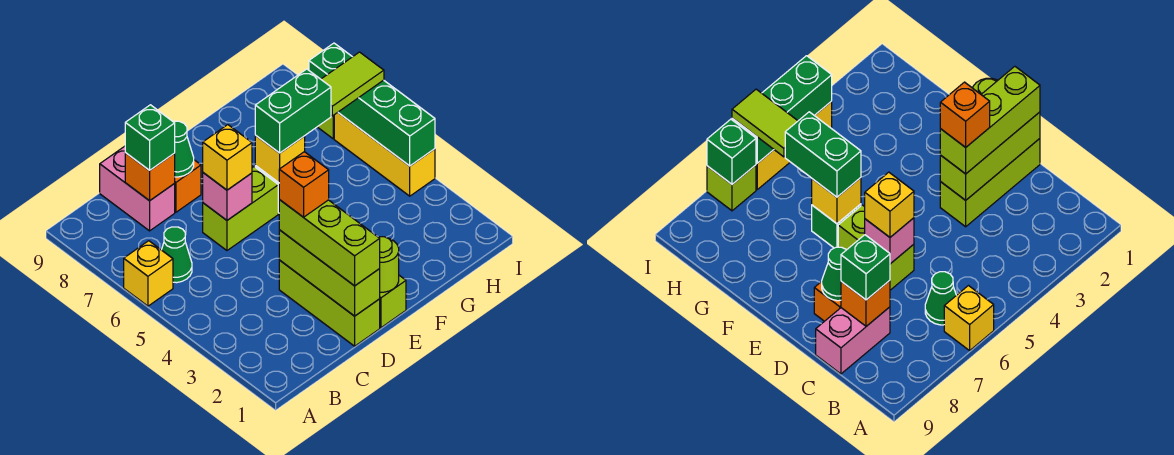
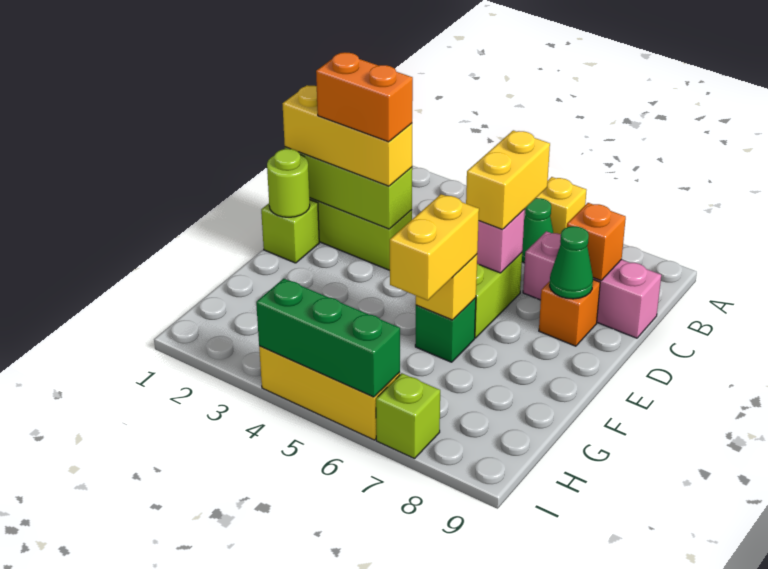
pink brick C8:C9 level 1 -> pink brick C7:C9 level 1
green brick C8 level 3 -> none
lime brick D1:D3 level 3 -> yellow brick D1:D3 level 3
orange brick D3 level 4 -> orange brick D2:D3 level 4
yellow brick D6 level 3 -> yellow brick C6:D6 level 3
green brick F6:G6 level 3 -> yellow brick F6:G6 level 3
lime tile H6:I6 level 3 -> none
green brick I7 level 2 -> none

